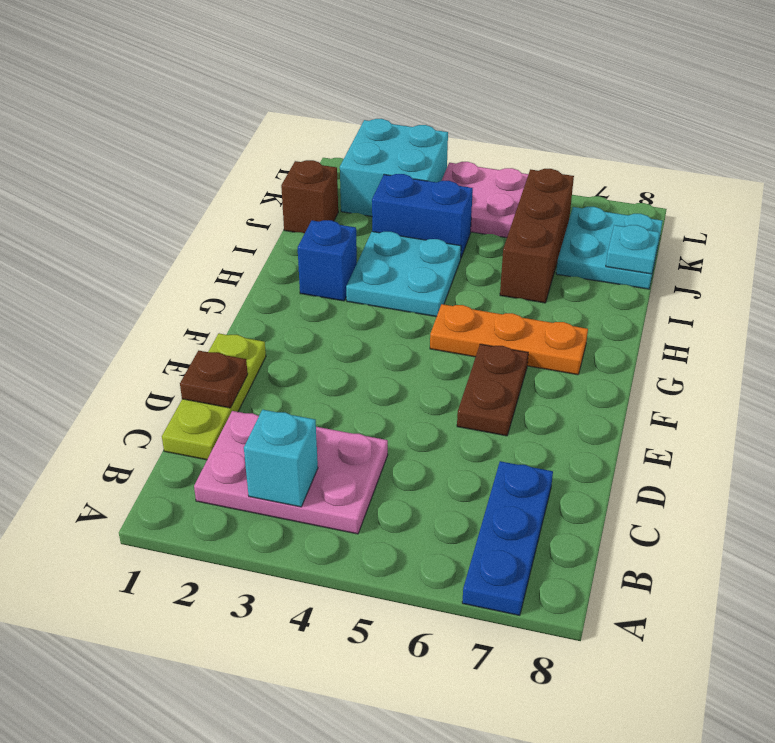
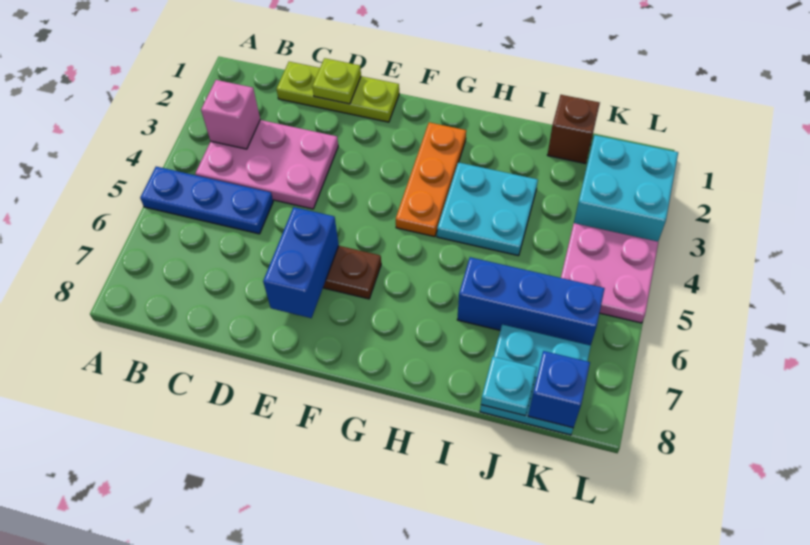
blue plate A7:C7 level 1 -> blue plate A5:C5 level 1
pink plate B2:C4 level 1 -> pink plate B3:D4 level 1
cyan brick B3 level 2 -> pink brick B3 level 2
brown plate D1 level 2 -> lime plate D1 level 2
orange plate G5:G7 level 1 -> orange plate G2:G4 level 1
blue brick H2 level 1 -> blue brick K8 level 2
brown brick I6:K6 level 1 -> blue brick I6:K6 level 1
blue brick J3:J4 level 1 -> blue brick E6:E7 level 2

